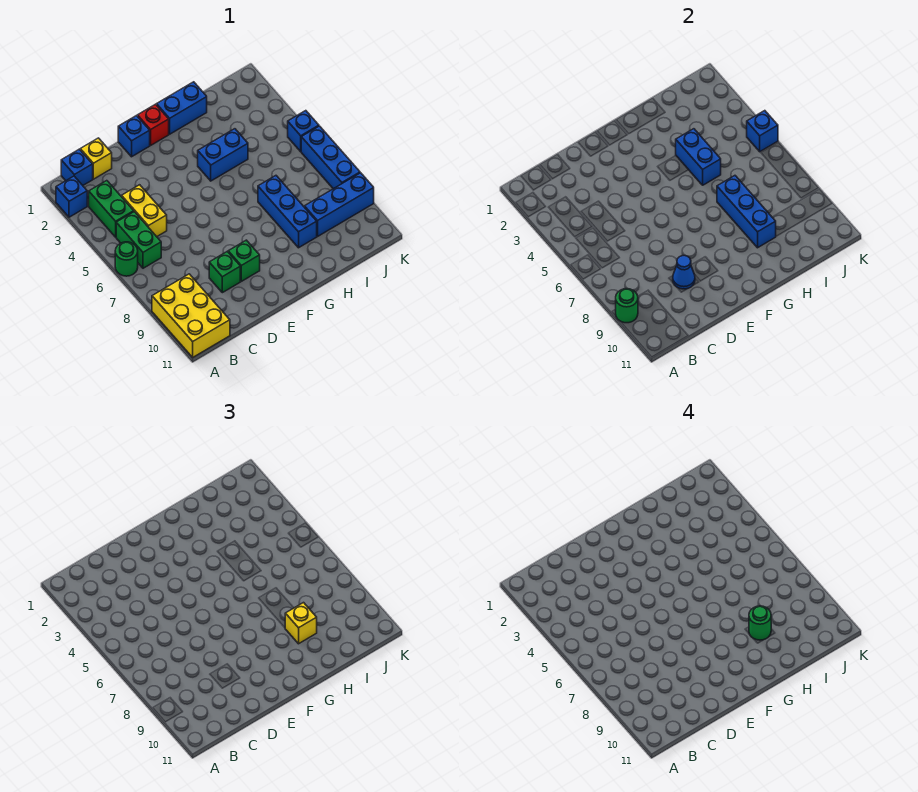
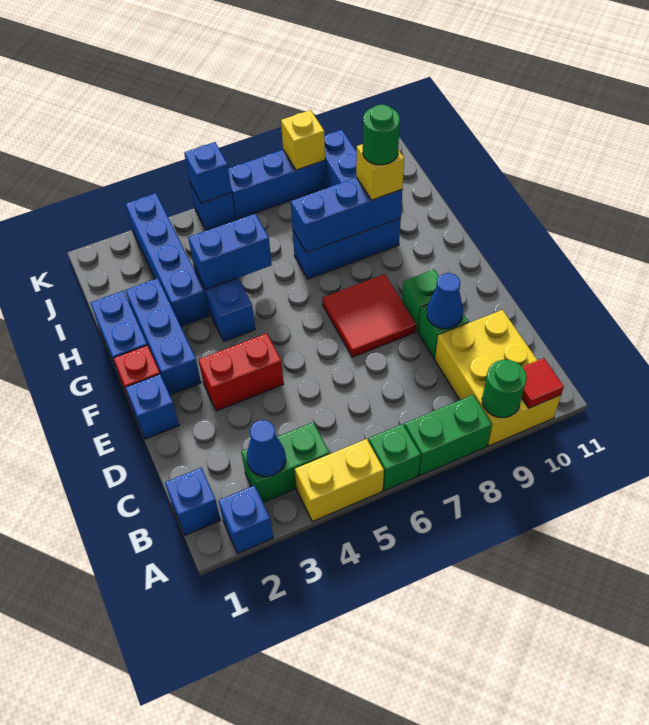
green round brick A6 level 1 -> green brick A6 level 1
yellow brick A9:B11 level 1 -> yellow brick A9:C10 level 1
none -> red tile A10 level 2
none -> blue cone B3 level 2
green brick B5:B6 level 1 -> green brick A7:A8 level 1
yellow brick C1 level 1 -> yellow brick K8 level 2
yellow brick C4:C5 level 1 -> yellow brick A4:A5 level 1
none -> red brick E3:E4 level 1
none -> red tile E7:F8 level 1
none -> blue brick F2:H2 level 1
none -> blue brick H3:K3 level 1

